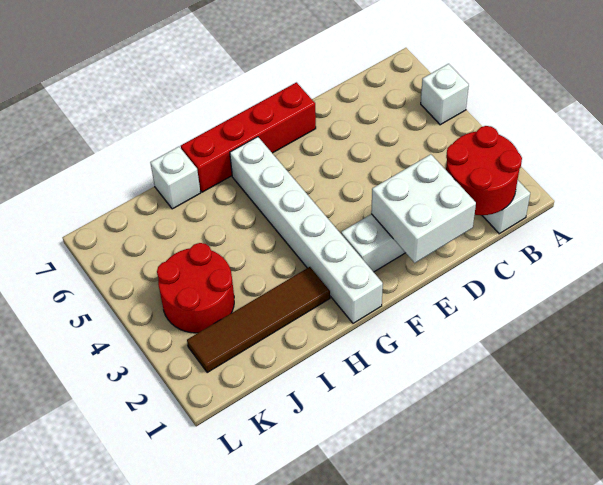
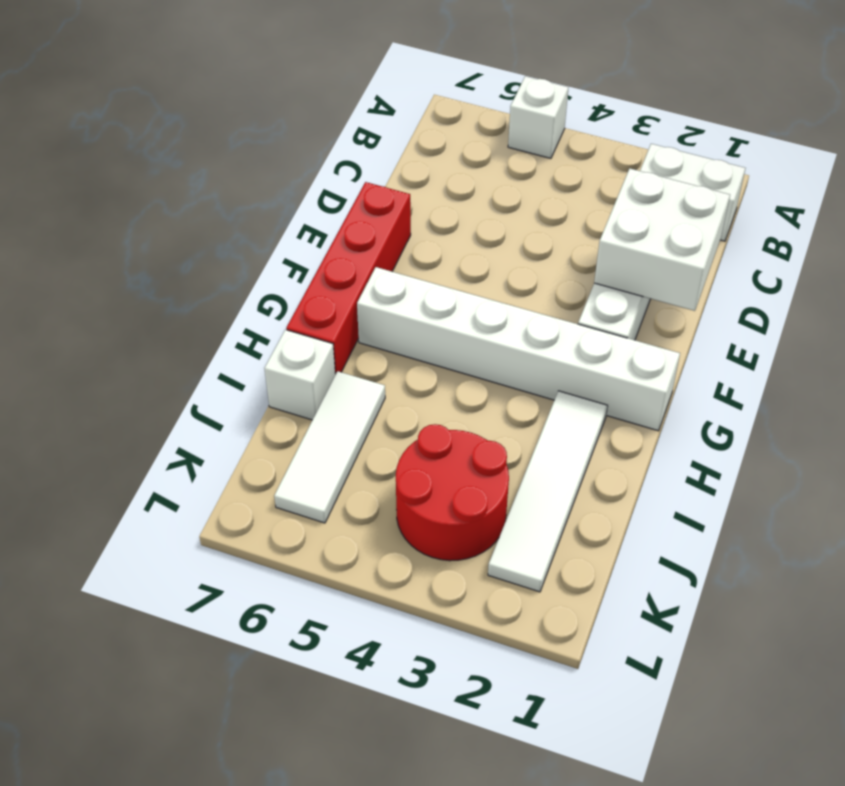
red round brick B1:C2 level 2 -> none
brown tile H2:K2 level 1 -> white tile H2:K2 level 1
none -> white tile I6:K6 level 1

